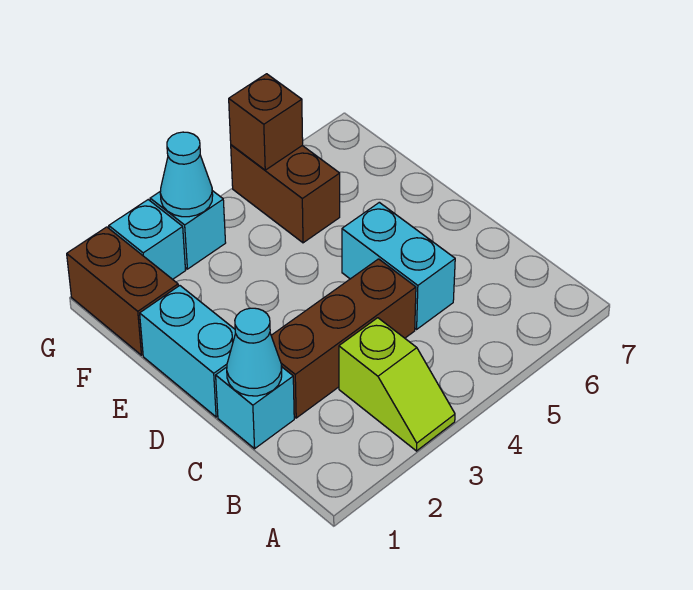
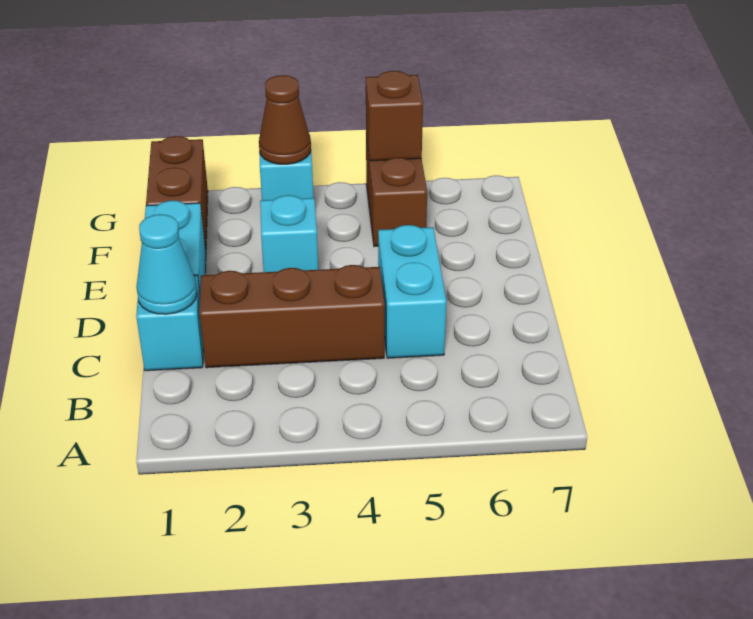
lime slope A3:B3 level 1 top B -> none
cyan brick G2 level 1 -> cyan brick E3 level 1
cyan cone G3 level 2 -> brown cone G3 level 2

